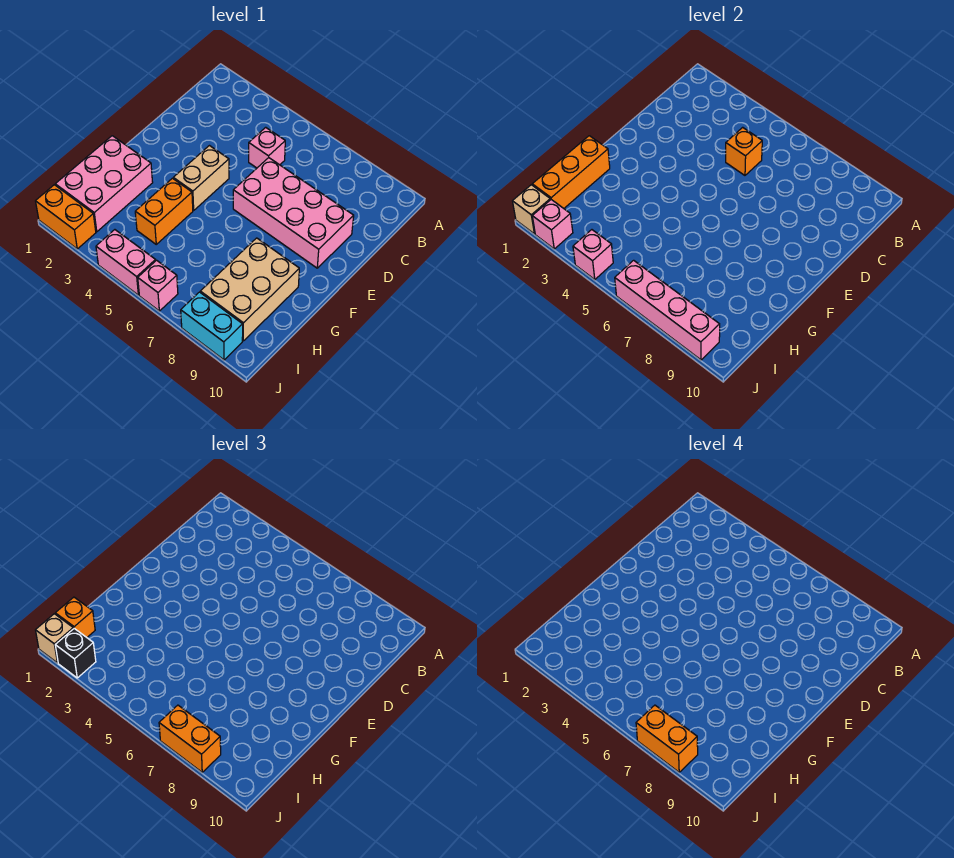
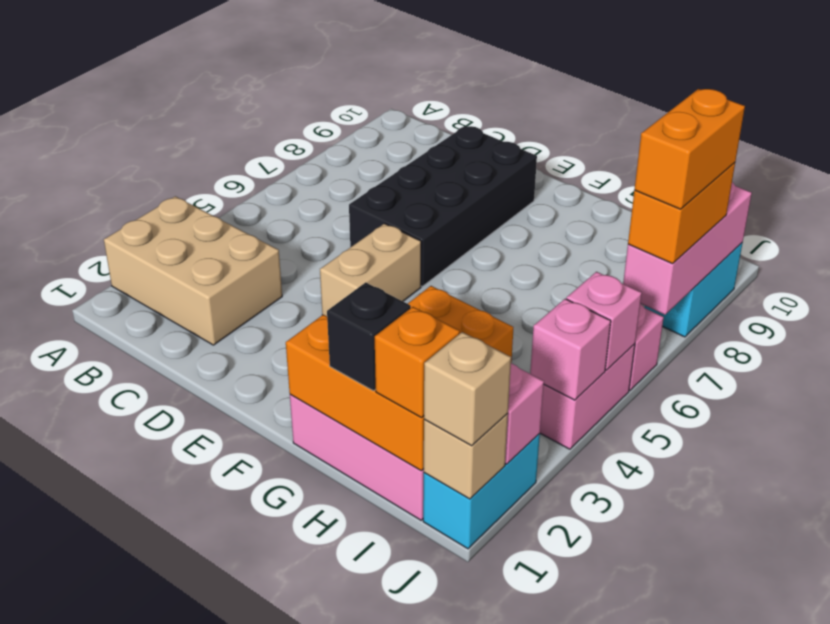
pink brick C5 level 1 -> pink brick J5 level 2
orange brick C5 level 2 -> none
pink brick D6:E9 level 1 -> black brick D6:E9 level 1
tan brick E4:F4 level 1 -> tan brick E4:E5 level 1
tan brick G8:I9 level 1 -> tan brick A2:C3 level 1
orange brick J1:J2 level 1 -> cyan brick J1:J2 level 1
black brick J2 level 3 -> black brick H1 level 3
pink brick J6:J9 level 2 -> pink brick J7:J9 level 2

